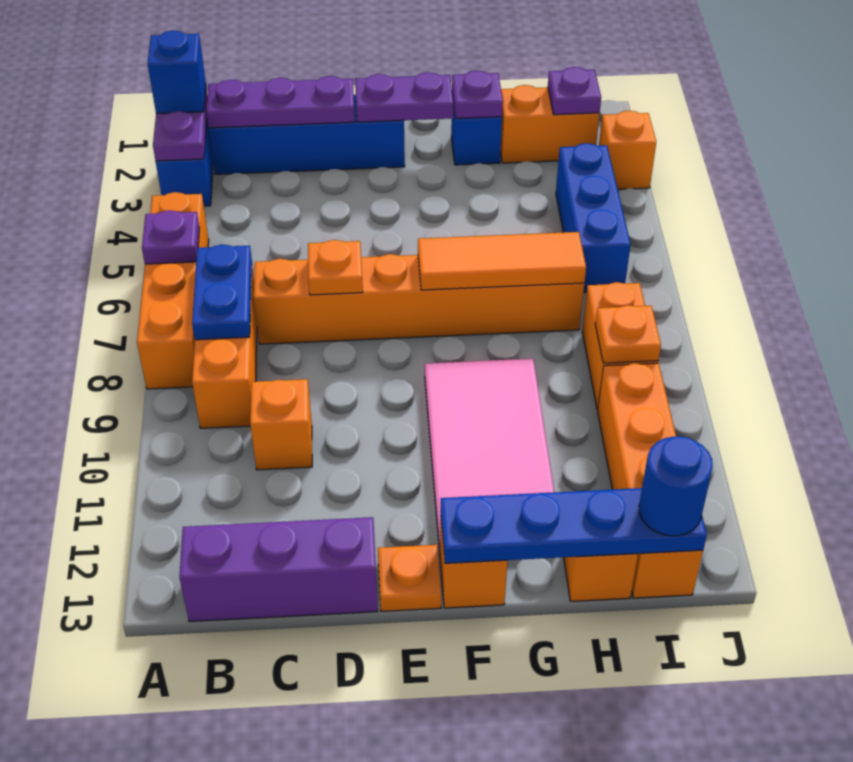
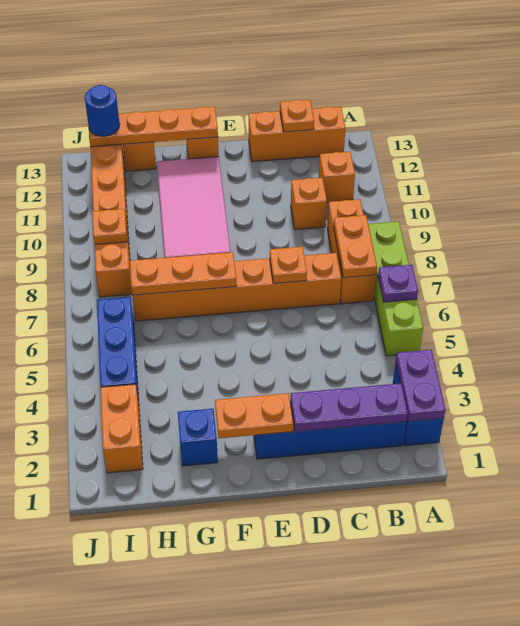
blue brick A2 level 3 -> none
orange brick A5:A8 level 1 -> lime brick A5:A8 level 1
blue plate B7:B8 level 2 -> orange plate B7:B8 level 2
purple brick B13:D13 level 1 -> orange brick B13:D13 level 1
purple plate E2:F2 level 2 -> orange plate E2:F2 level 2
orange plate E13 level 1 -> orange plate C13 level 2
orange tile F7:H7 level 2 -> orange plate F7:H7 level 2
blue plate F13:I13 level 2 -> orange plate F13:I13 level 2
purple plate G2 level 2 -> none
orange brick H2:I2 level 1 -> orange brick I2:I3 level 1
purple plate I2 level 2 -> none
orange brick J3 level 1 -> orange brick B11 level 1

